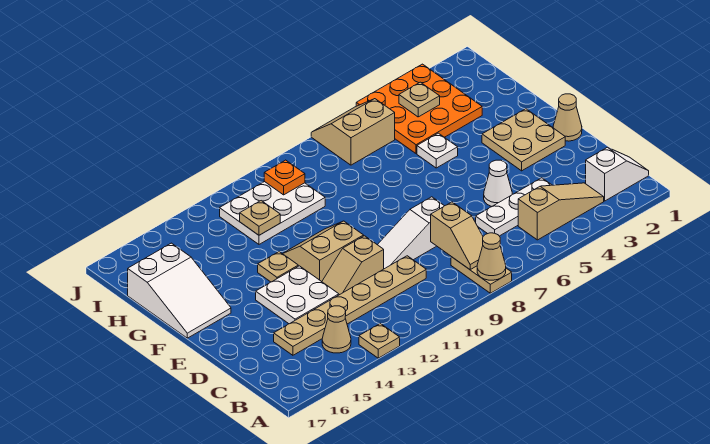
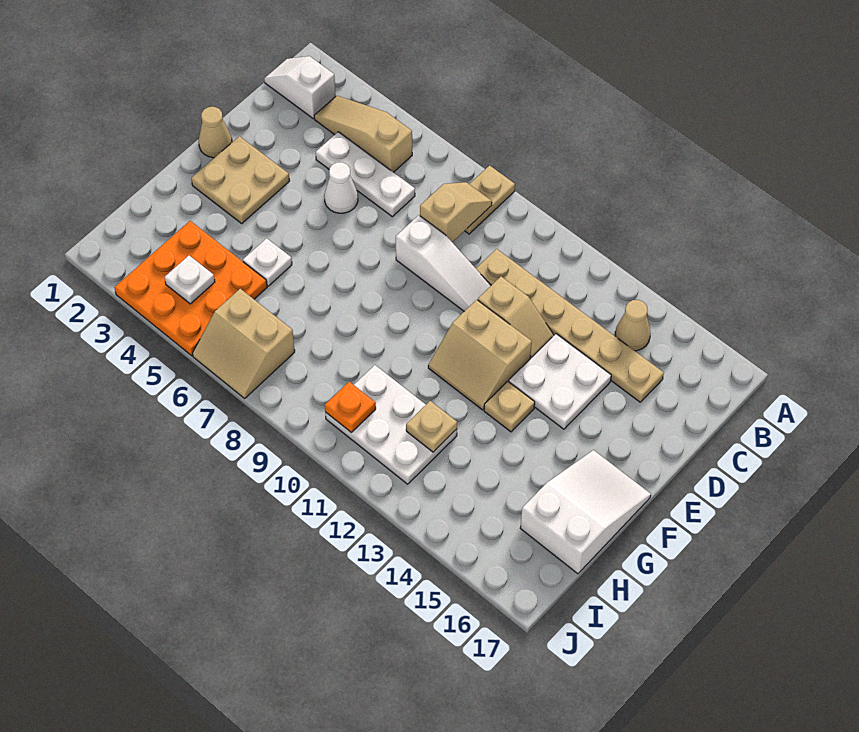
tan cone A8 level 2 -> none
tan plate A13 level 1 -> none
tan plate I4 level 2 -> white plate I4 level 2

